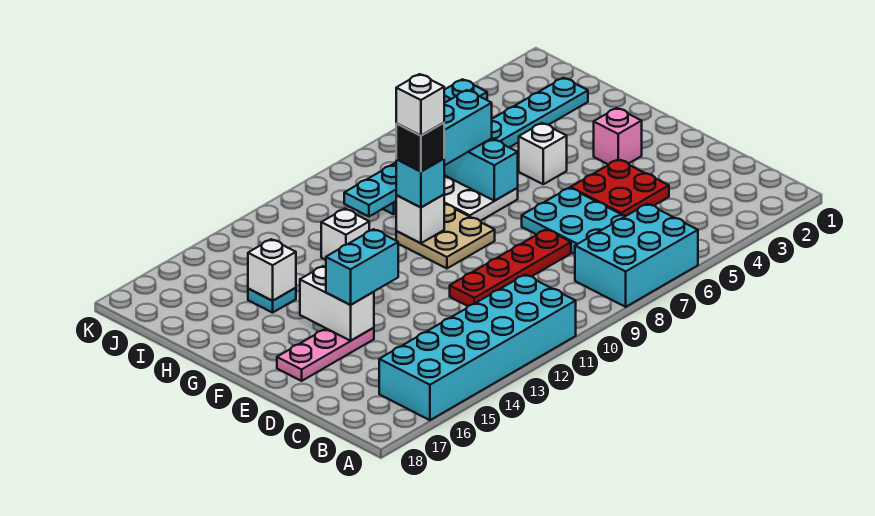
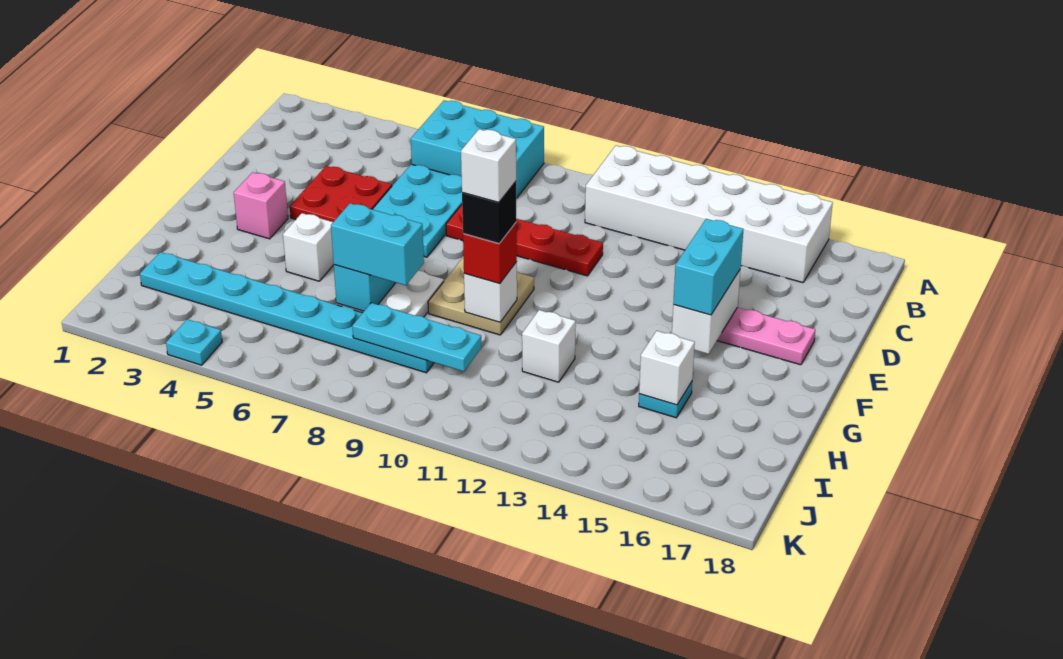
cyan brick A11:B16 level 1 -> white brick A11:B16 level 1
cyan brick E14:E15 level 3 -> cyan brick E15:F15 level 3
cyan brick G10 level 3 -> red brick G10 level 3

